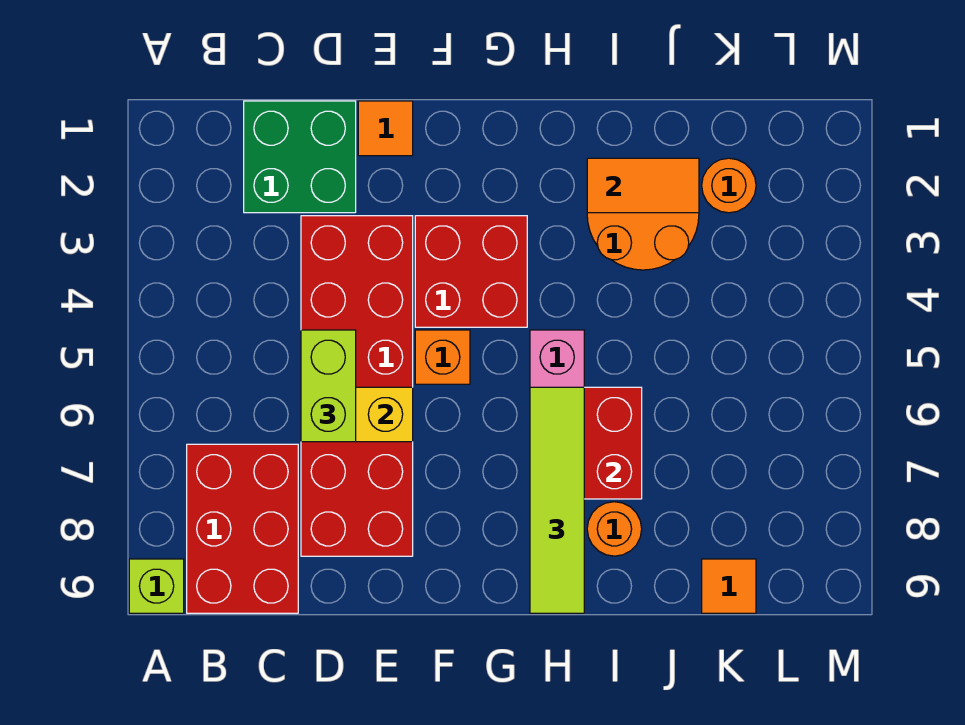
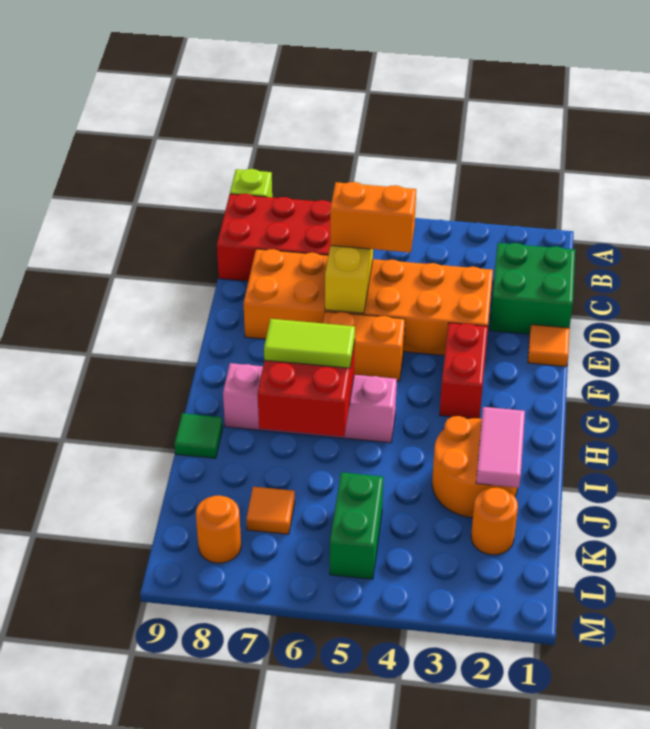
red brick D3:E8 level 1 -> orange brick D3:E8 level 1
lime brick D5:D6 level 3 -> orange brick D5:D6 level 3
red brick F3:G4 level 1 -> red brick F3:G3 level 1
orange brick F5 level 1 -> orange brick F5:F6 level 1
lime tile H6:H9 level 3 -> lime tile H6:H7 level 3
orange tile I2:J2 level 2 -> pink tile I2:J2 level 2
orange round brick I8 level 1 -> orange round brick L8 level 1
none -> green tile I9 level 1
none -> green brick K5:L5 level 1
orange tile K9 level 1 -> orange tile K7 level 1

